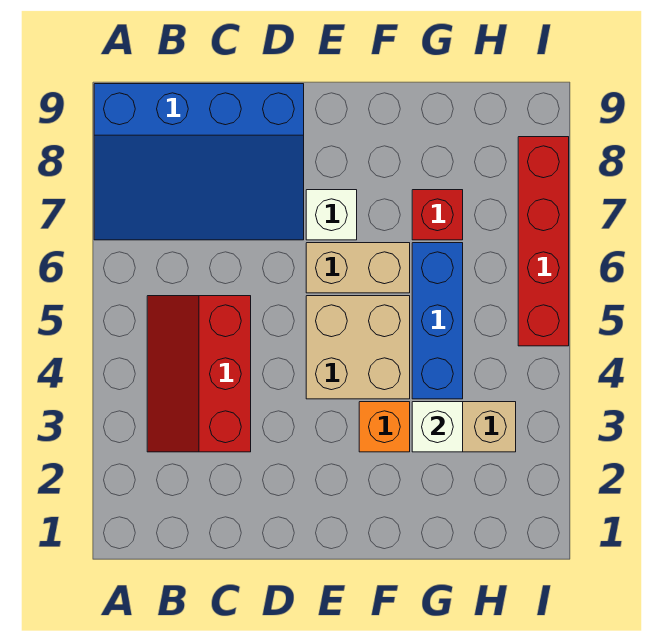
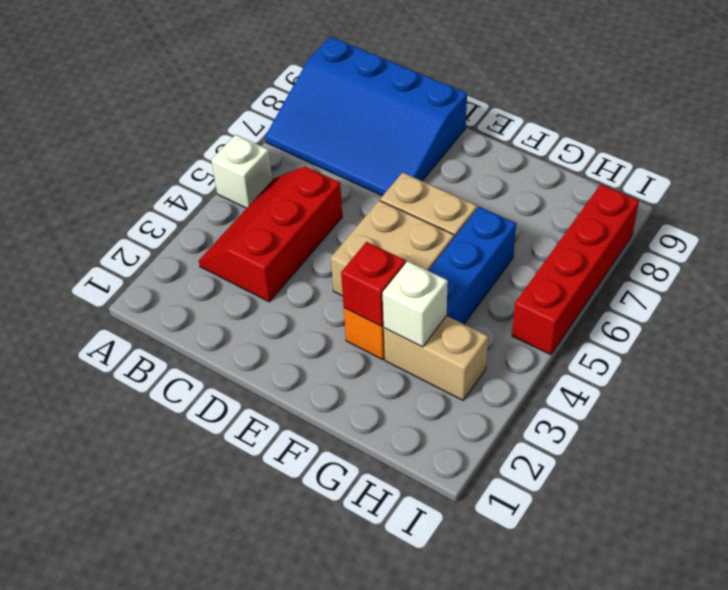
white brick E7 level 1 -> white brick A5 level 1
red brick G7 level 1 -> red brick F3 level 2

